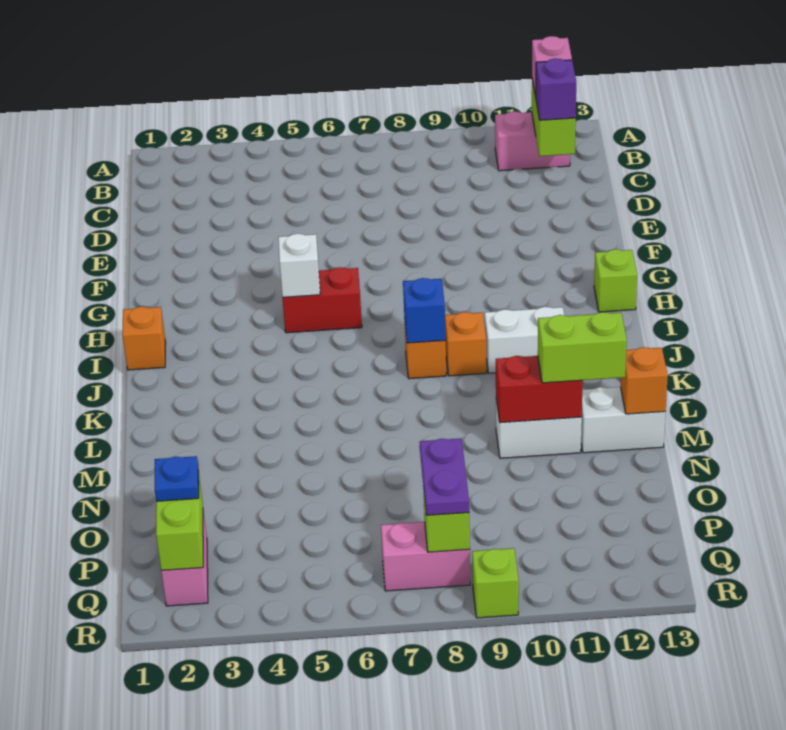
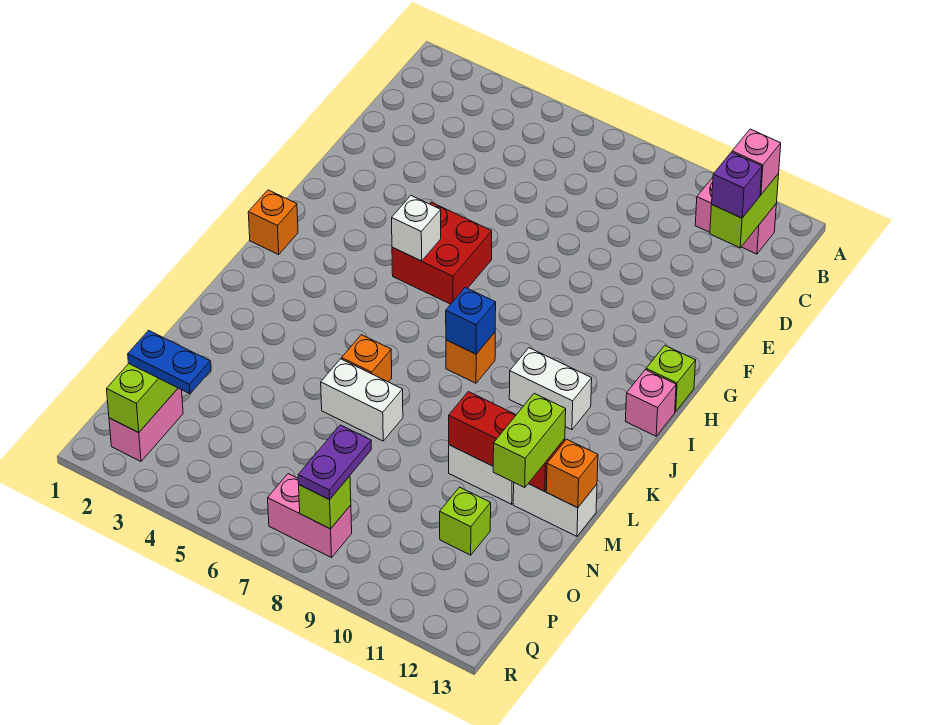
red brick H5:H6 level 1 -> red brick G5:H6 level 1
none -> pink brick I13 level 1
orange brick J9 level 1 -> orange brick L6 level 1
none -> white brick M6:M7 level 1
red brick M10:M11 level 2 -> red brick M10:M12 level 2
lime brick M11:M12 level 3 -> lime brick M12:N12 level 3
blue plate P2 level 3 -> blue plate P2:P3 level 3
lime brick R9 level 1 -> lime brick O11 level 1

